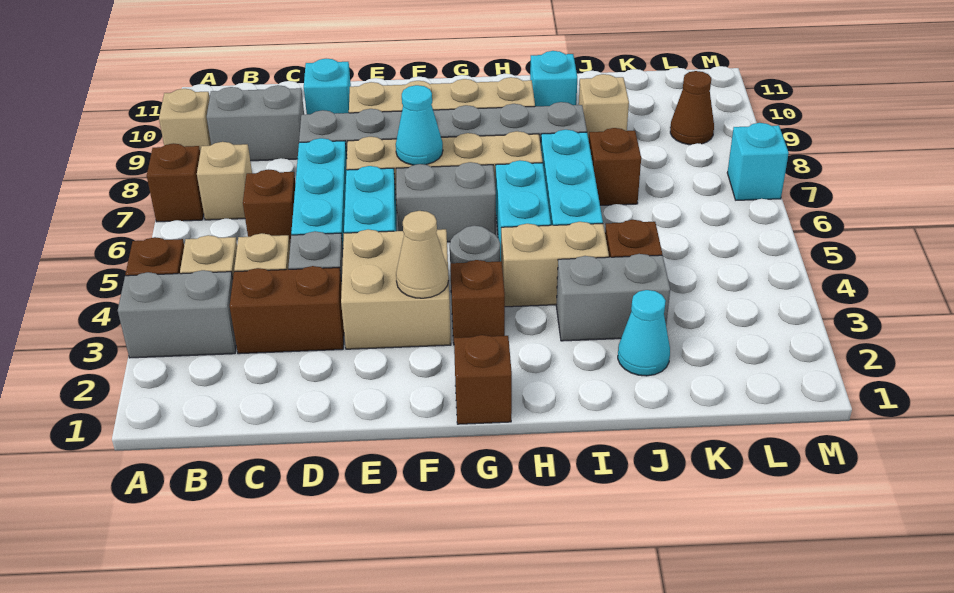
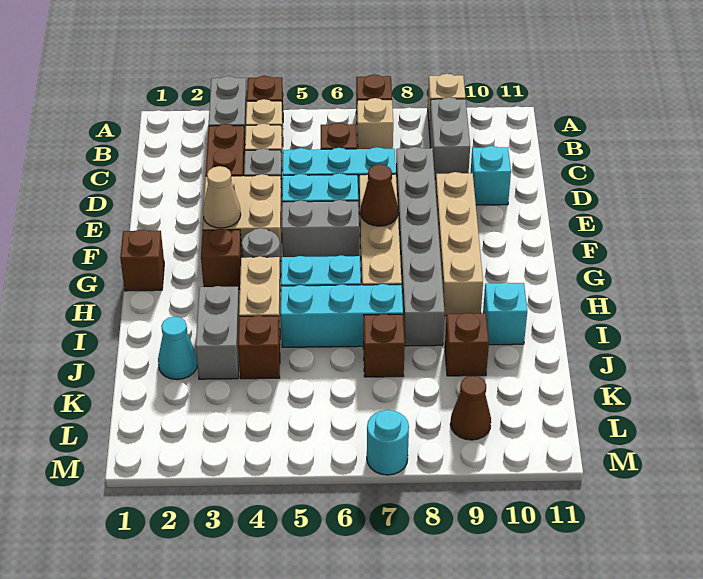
grey brick F6:G6 level 1 -> grey brick F5:F6 level 1
cyan cone F7 level 2 -> brown cone F7 level 2
tan brick J9 level 1 -> brown brick J9 level 1
cyan brick M7 level 1 -> cyan round brick M7 level 1

